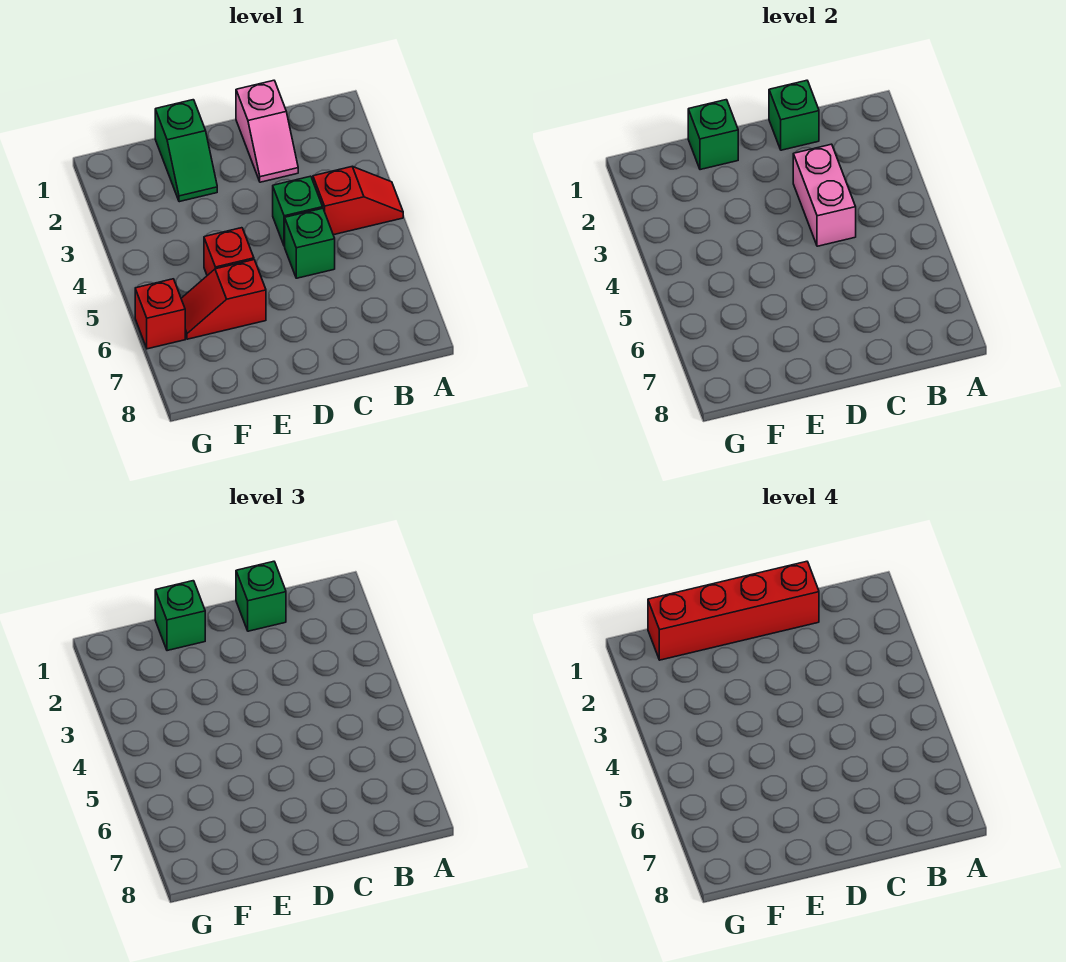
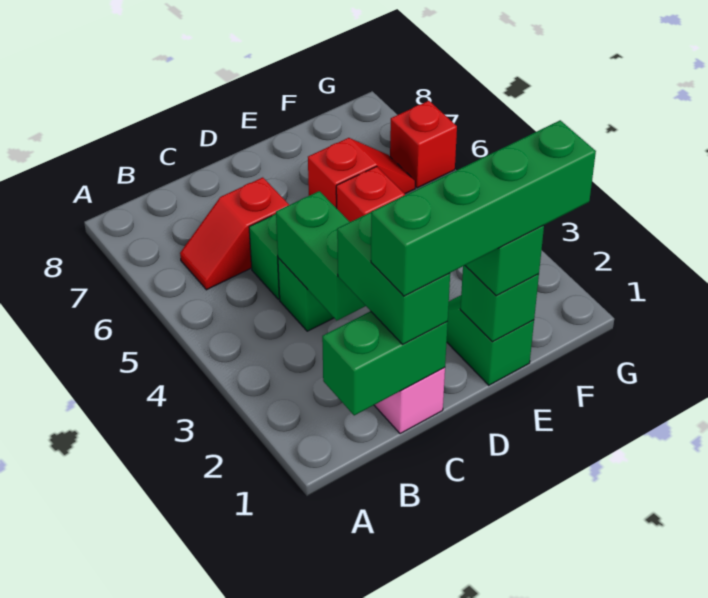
red slope A4:B4 level 1 top B -> red slope B6:C6 level 1 top C
green brick C1 level 2 -> green brick B1:C1 level 2
green brick C1 level 3 -> green brick C1:C2 level 3
red brick C1:F1 level 4 -> green brick C1:F1 level 4
pink brick C3:C4 level 2 -> green brick C3:C4 level 2

